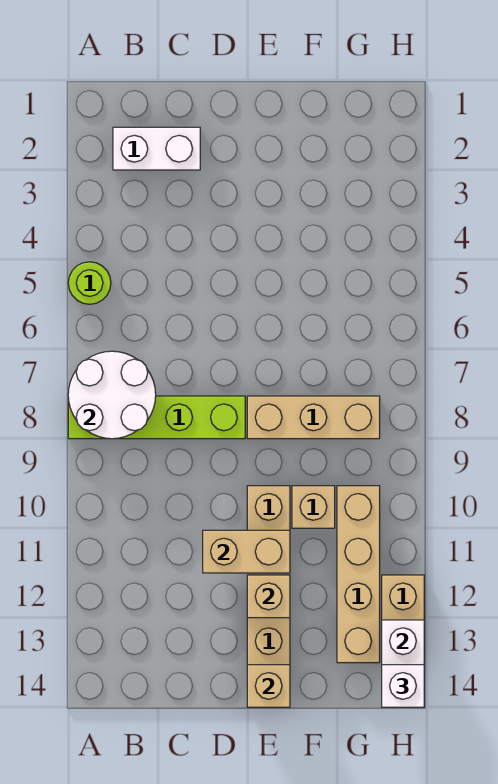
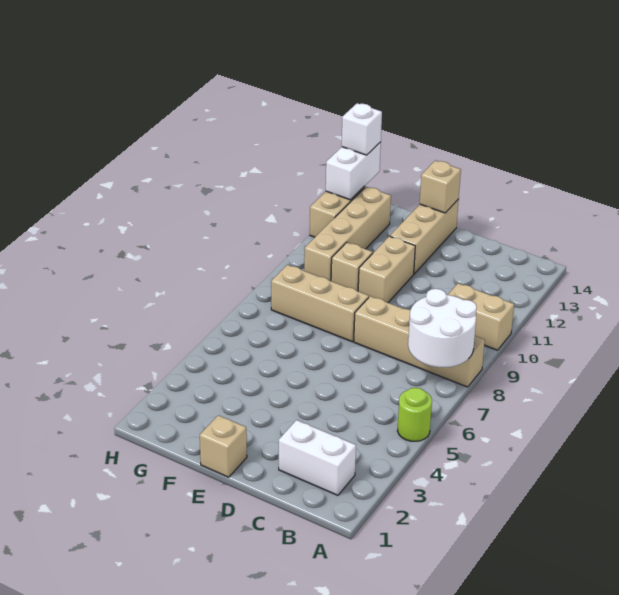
lime brick A8:D8 level 1 -> tan brick A8:D8 level 1
tan brick D11:E11 level 2 -> tan brick A10:B10 level 1
tan brick E12 level 2 -> tan brick E1 level 1

